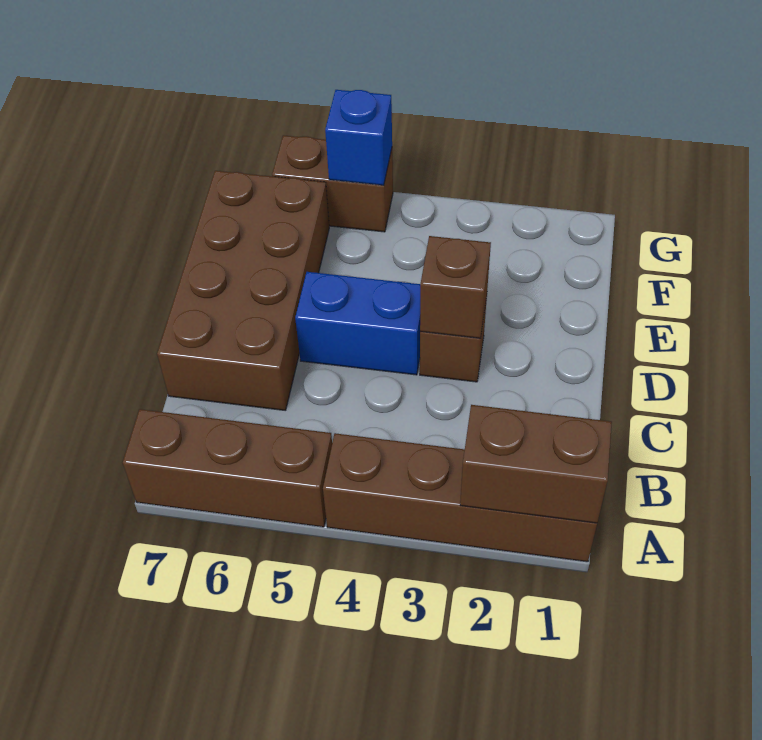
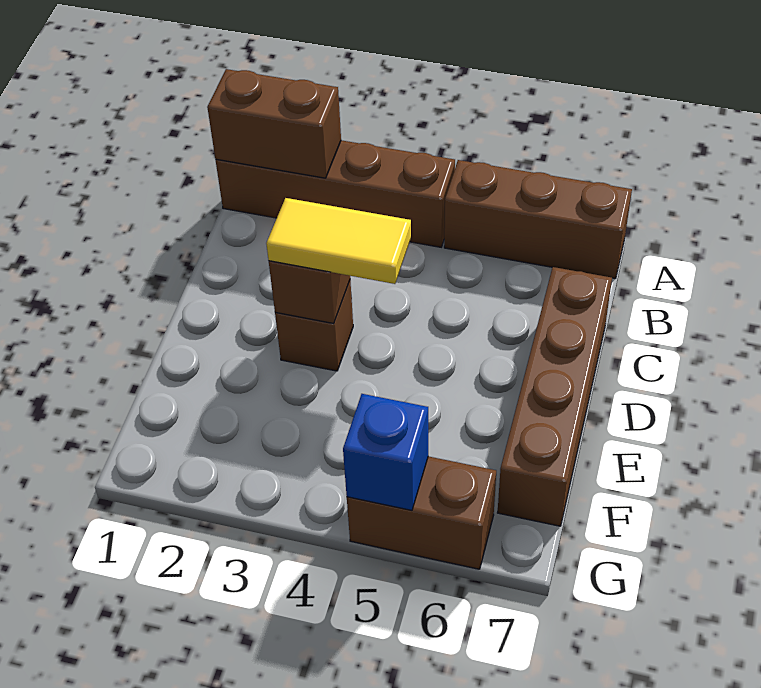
brown brick C6:F7 level 1 -> brown brick C7:F7 level 1
none -> yellow tile D3:D4 level 3
blue brick D4:D5 level 1 -> none

